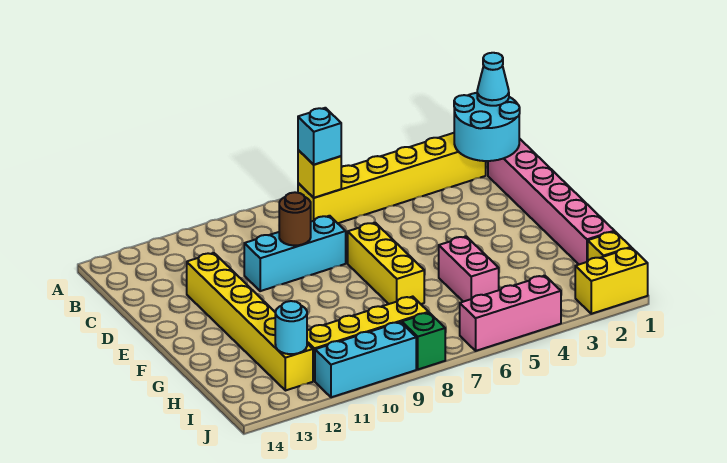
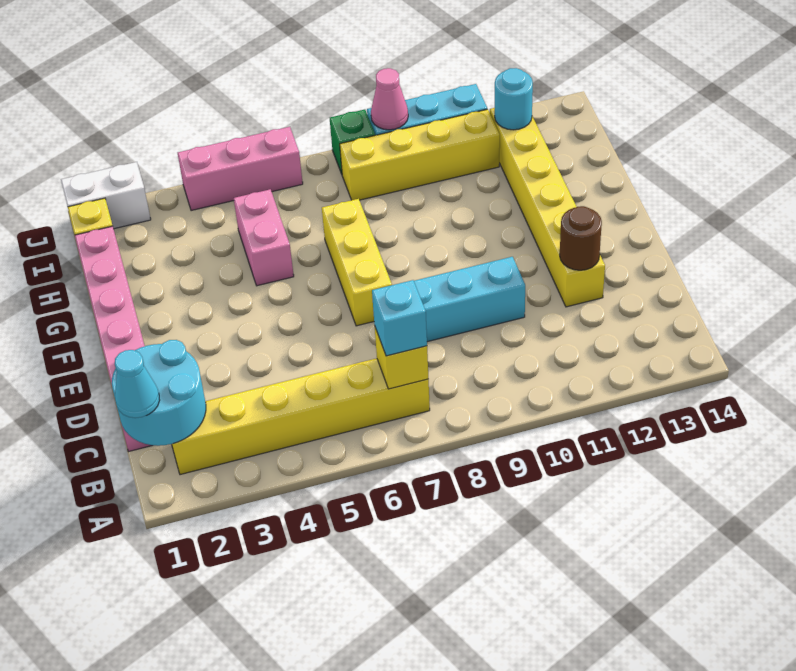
brown round brick D9 level 2 -> brown round brick D12 level 2
yellow brick J1:J2 level 1 -> white brick J1:J2 level 1
none -> pink cone J9 level 2

